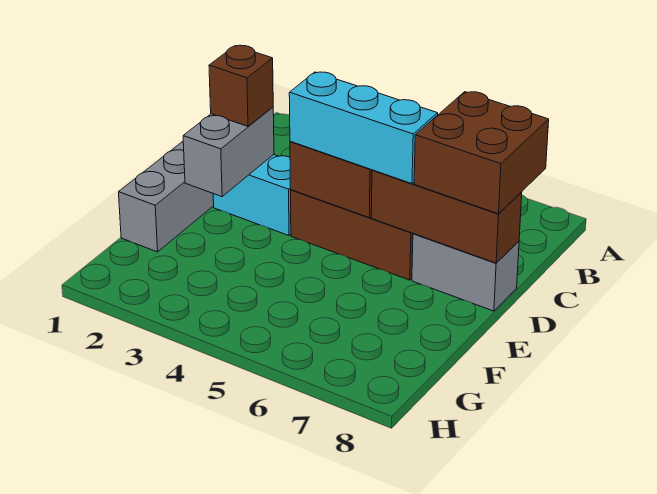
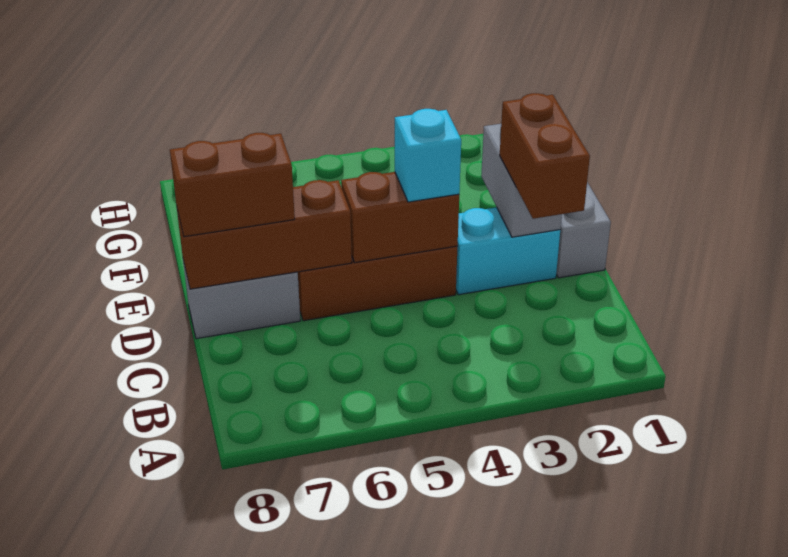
brown brick C7:D8 level 3 -> brown brick D7:D8 level 3
brown brick D2 level 3 -> brown brick C2:D2 level 3
cyan brick D4:D6 level 3 -> cyan brick D4 level 3

